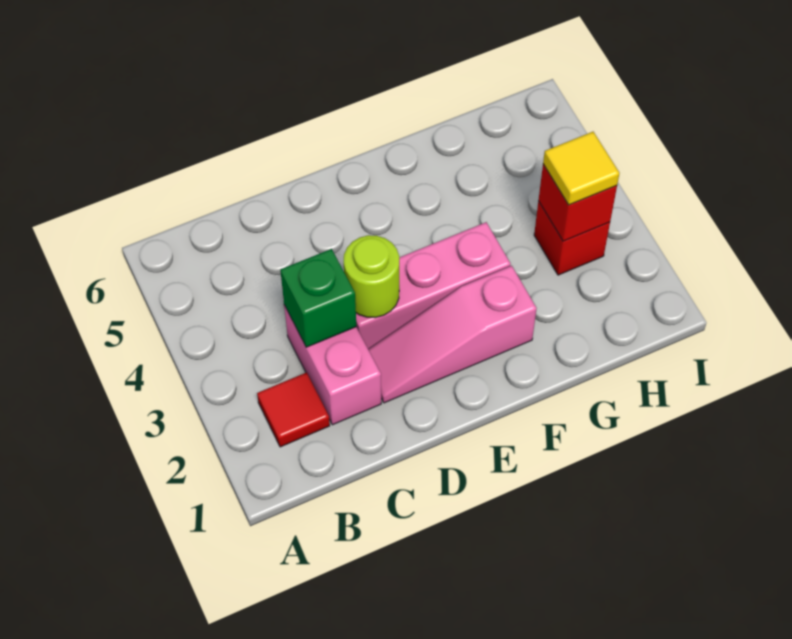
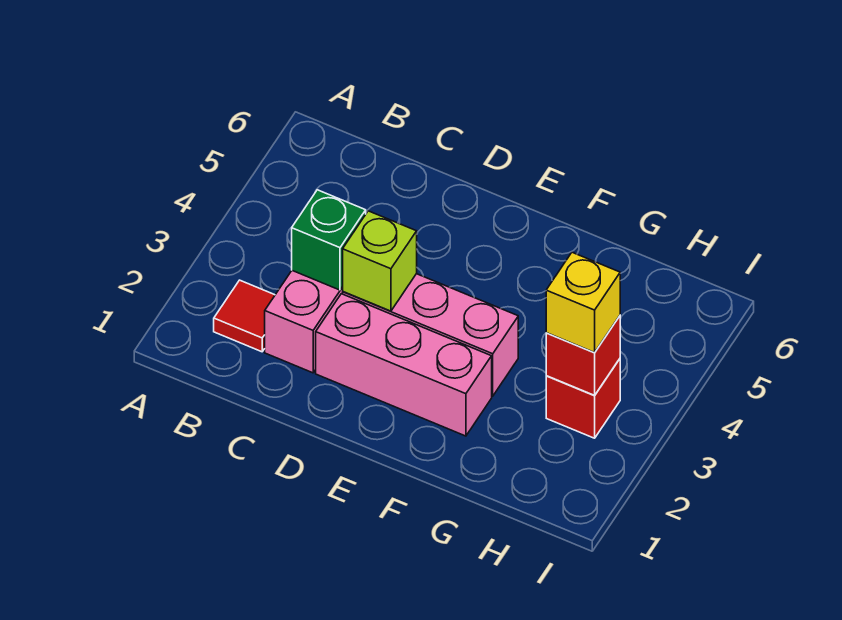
pink slope D2:F2 level 1 top F -> pink brick D2:F2 level 1
lime round brick D3 level 2 -> lime brick D3 level 2
yellow tile H3 level 3 -> yellow brick H3 level 3

